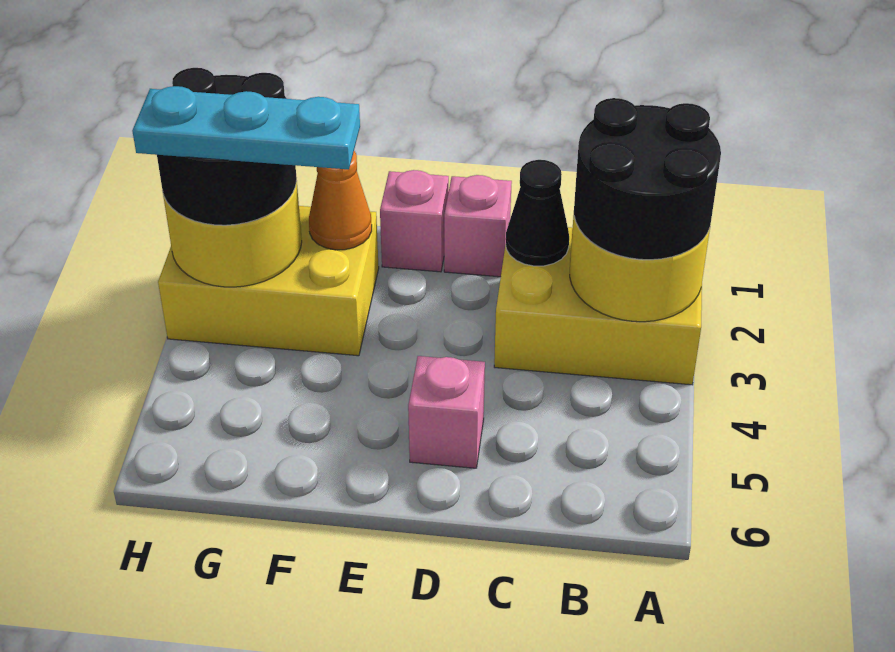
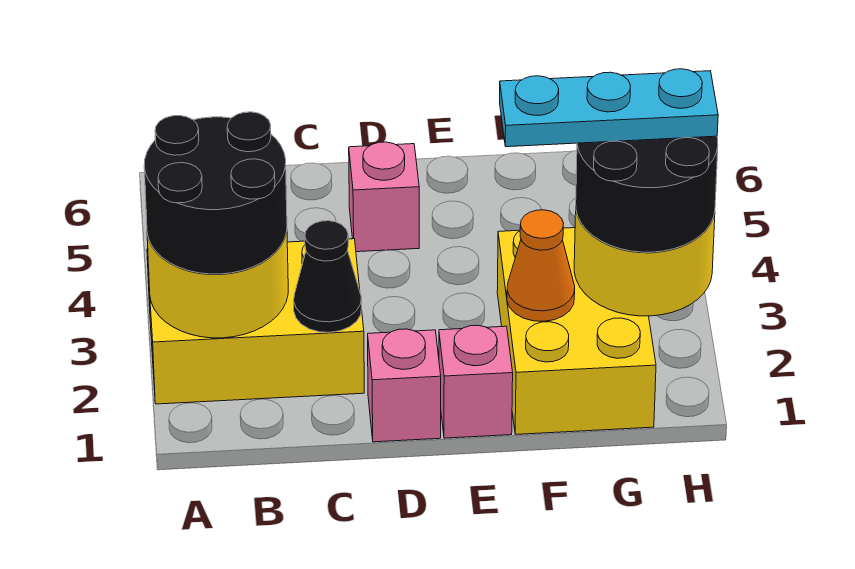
yellow brick F2:H3 level 1 -> yellow brick F1:G3 level 1

